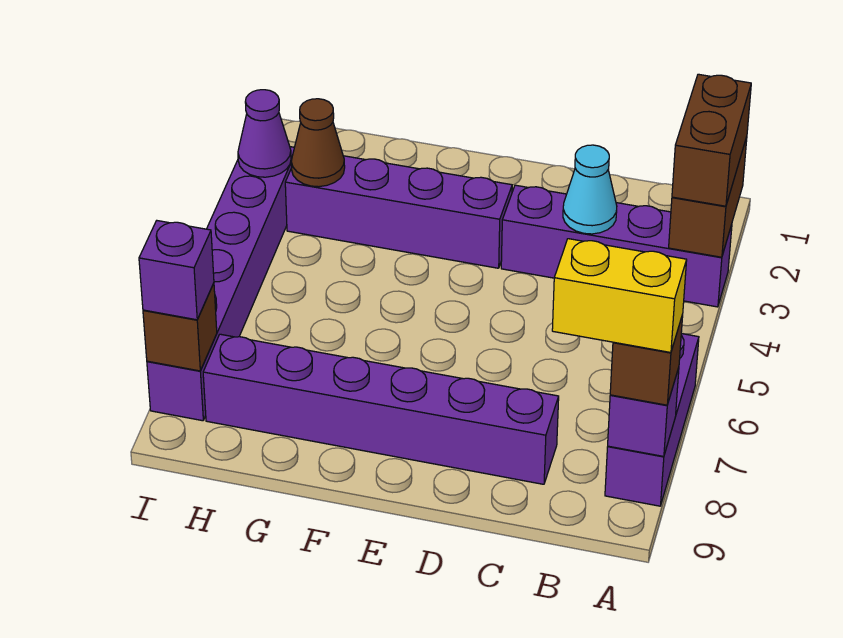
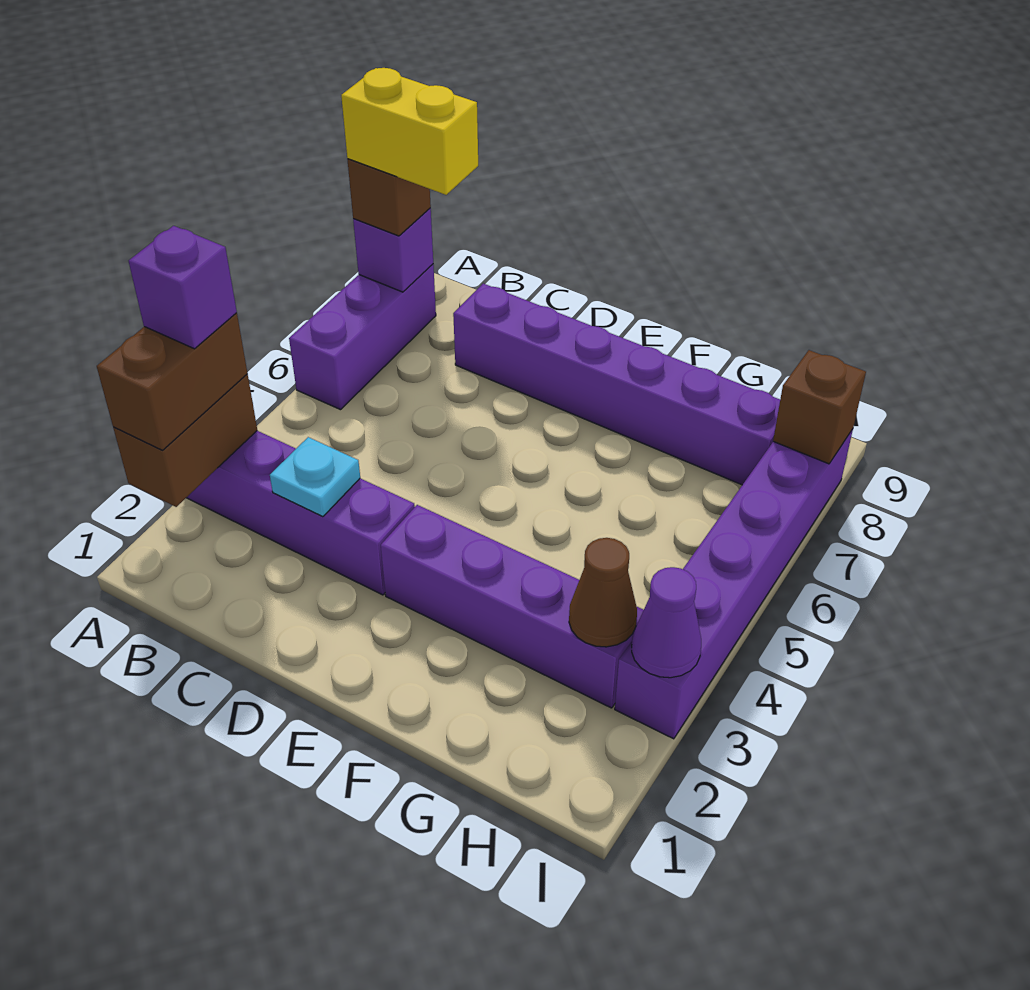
cyan cone C3 level 2 -> cyan plate C3 level 2
purple brick I8 level 3 -> purple brick A3 level 4

